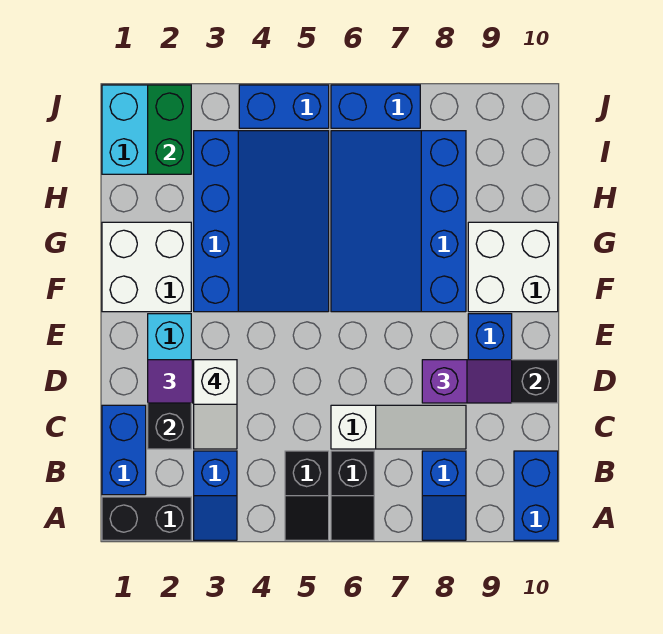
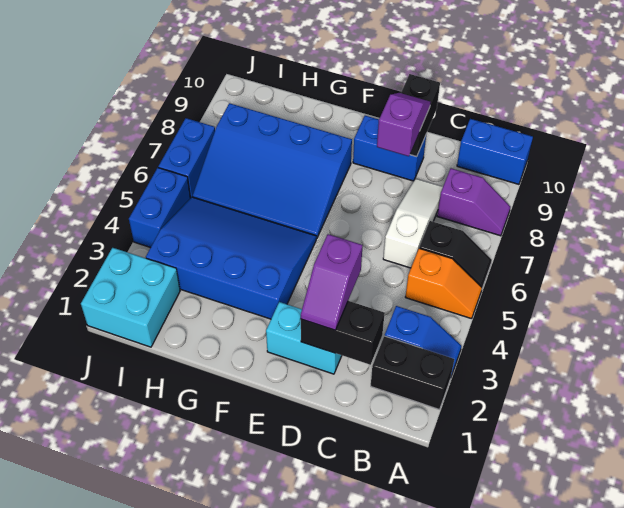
black brick A1:A2 level 1 -> black brick A2:B2 level 1
black slope A5:B5 level 1 top B -> orange slope A5:B5 level 1 top B
blue slope A8:B8 level 1 top B -> purple slope A8:B8 level 1 top B
blue brick B1:C1 level 1 -> none
white slope C3:D3 level 4 top D -> none
white brick F1:G2 level 1 -> none
white brick F9:G10 level 1 -> none
green brick I2:J2 level 2 -> none

